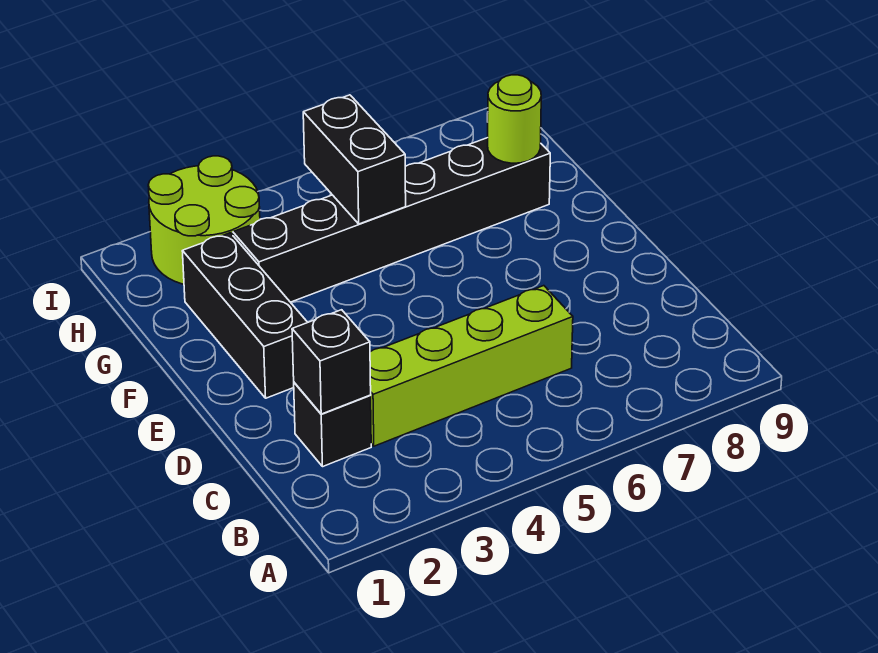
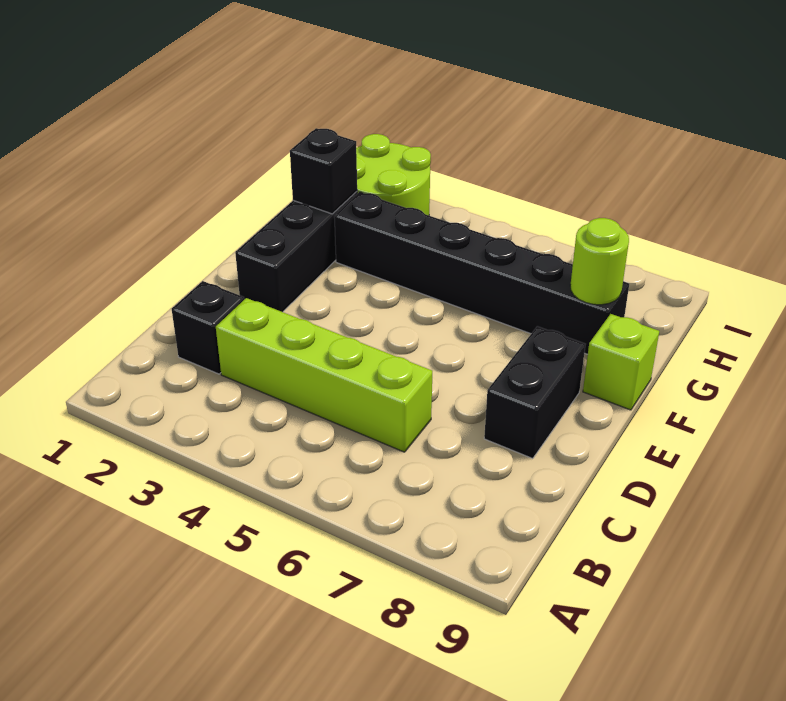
black brick C2 level 2 -> black brick G2 level 2
none -> lime brick F9 level 1
black brick G5:H5 level 2 -> black brick D8:E8 level 1

